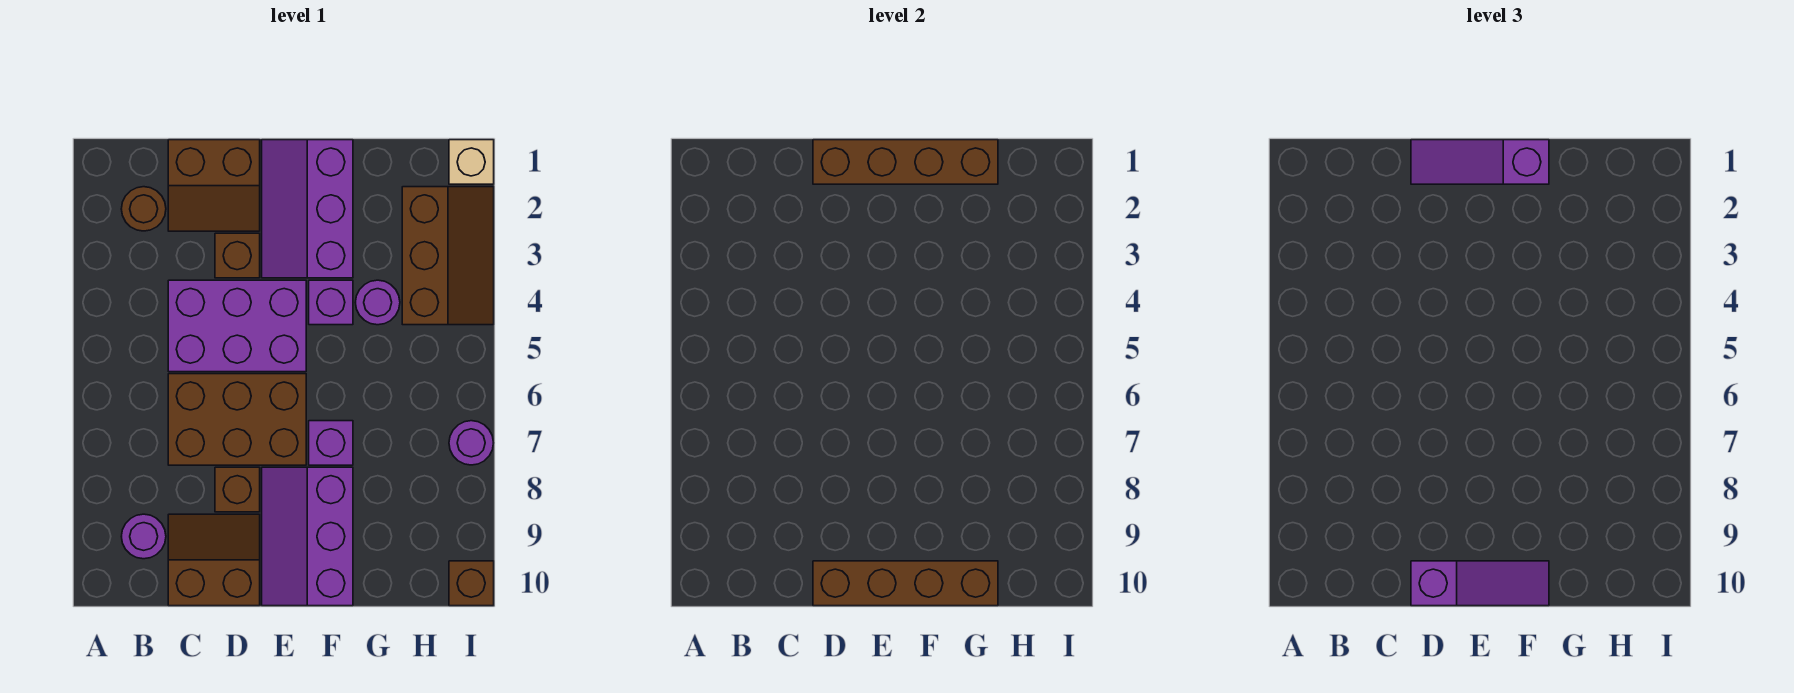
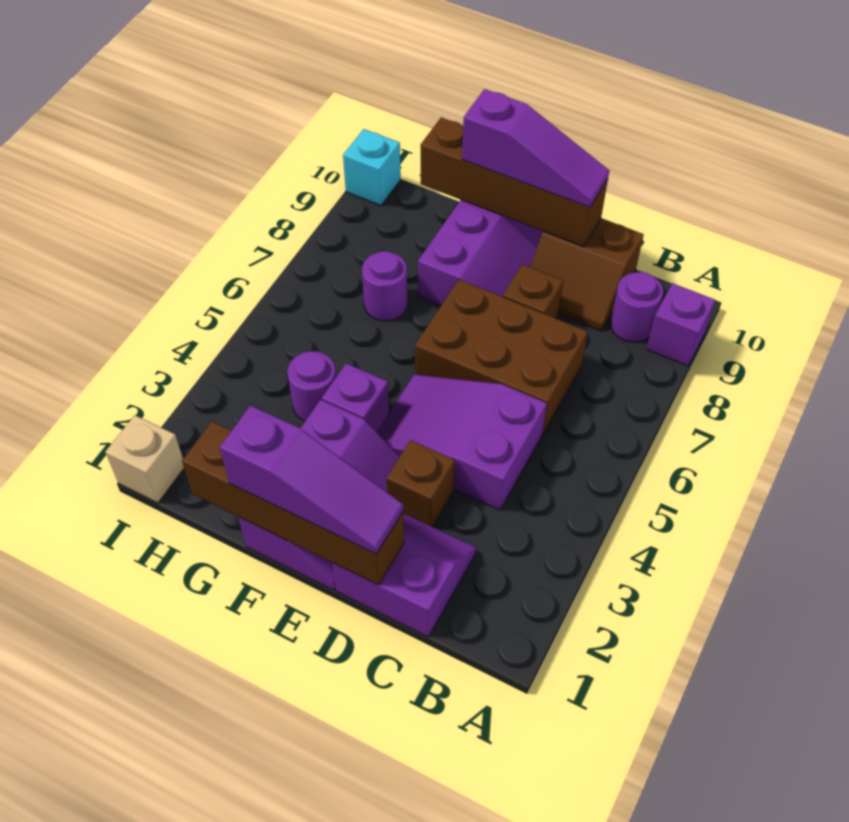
brown round brick B2 level 1 -> none
brown slope C1:D2 level 1 top 1 -> purple slope C1:D2 level 1 top 1
purple brick C4:E5 level 1 -> purple slope C4:E5 level 1 top C
purple slope D10:F10 level 3 top D -> purple slope D10:F10 level 3 top F
purple brick F7 level 1 -> purple brick A9 level 1
brown slope H2:I4 level 1 top H -> none
purple round brick I7 level 1 -> purple round brick G7 level 1
brown brick I10 level 1 -> cyan brick I10 level 1

